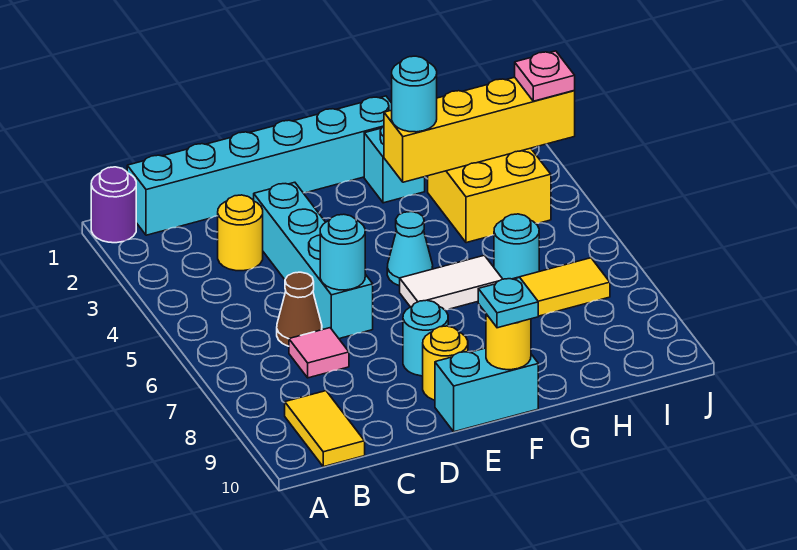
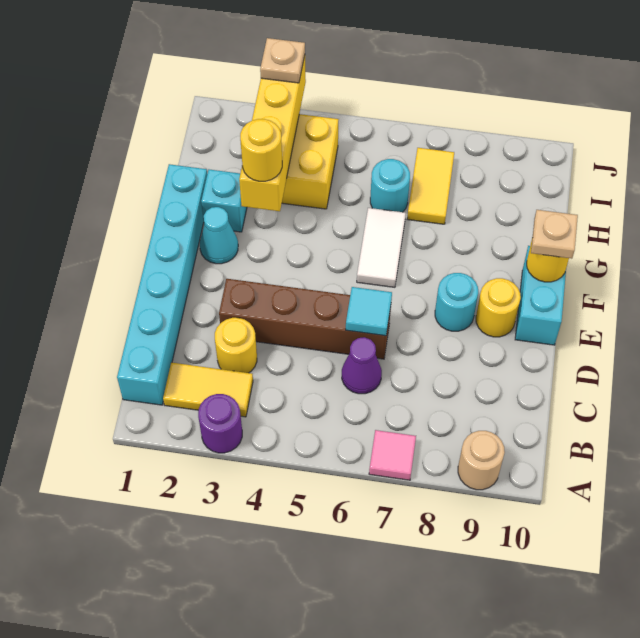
purple round brick A1 level 1 -> purple round brick A3 level 1
none -> tan round brick A9 level 1
yellow tile B9:B10 level 1 -> yellow tile B2:B3 level 1
brown cone C6 level 1 -> purple cone C6 level 1
pink tile C7 level 1 -> pink tile A7 level 1
cyan brick D3:D6 level 1 -> brown brick D3:D6 level 1
cyan round brick D6 level 2 -> cyan tile D6 level 2
cyan cone F5 level 1 -> cyan cone F2 level 1
cyan plate F10 level 3 -> tan plate F10 level 3
cyan round brick G3 level 3 -> yellow round brick G3 level 3
pink plate J3 level 3 -> tan plate J3 level 3

